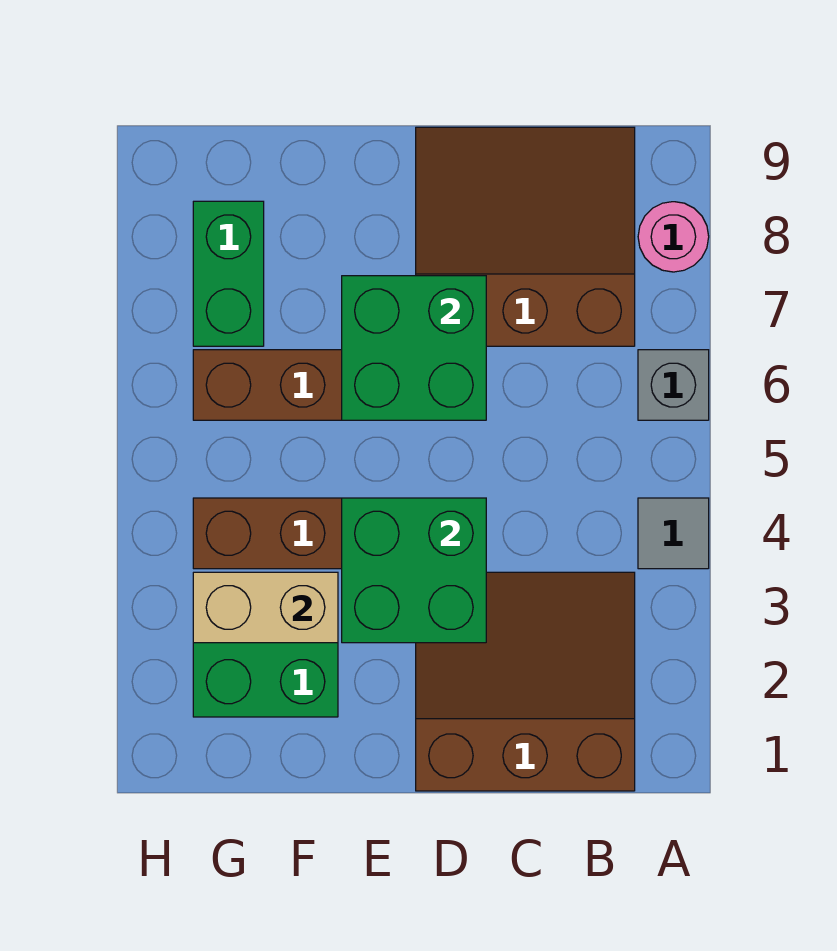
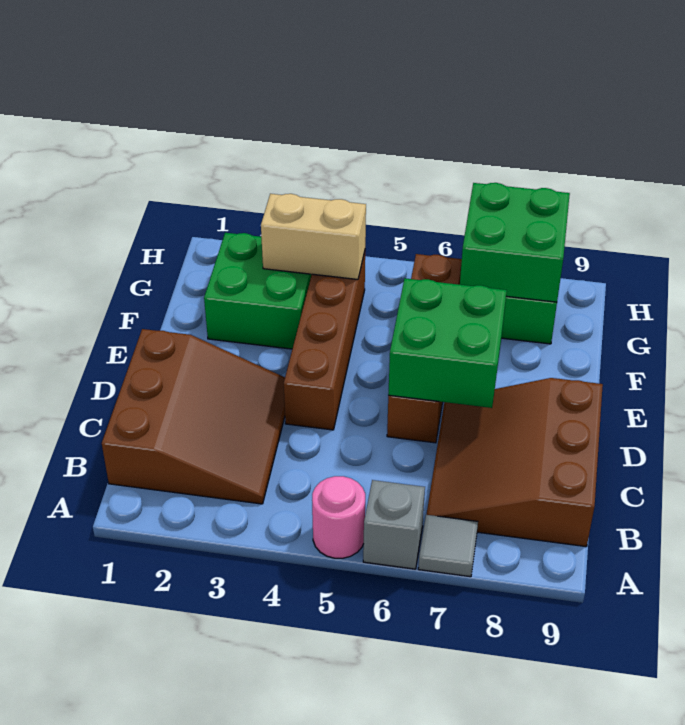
grey tile A4 level 1 -> grey tile A7 level 1
pink round brick A8 level 1 -> pink round brick A5 level 1
brown slope B7:D9 level 1 top 7 -> brown slope B7:D9 level 1 top 9
green brick D3:E4 level 2 -> green brick G7:H8 level 2
tan brick F3:G3 level 2 -> tan brick G3:G4 level 2

